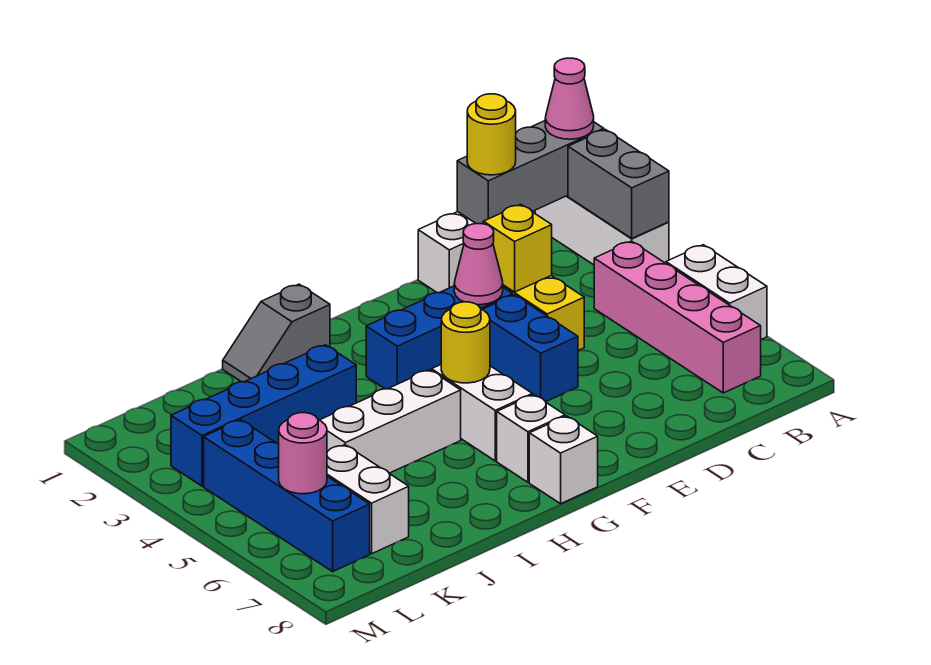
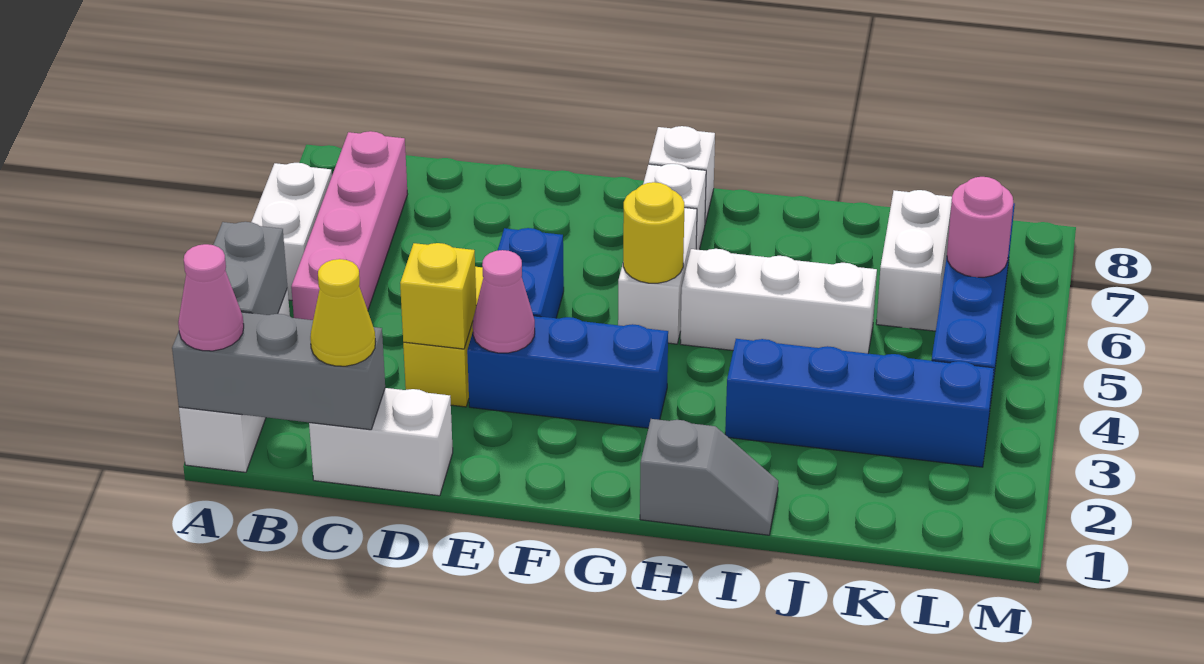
yellow round brick C1 level 3 -> yellow cone C1 level 3

